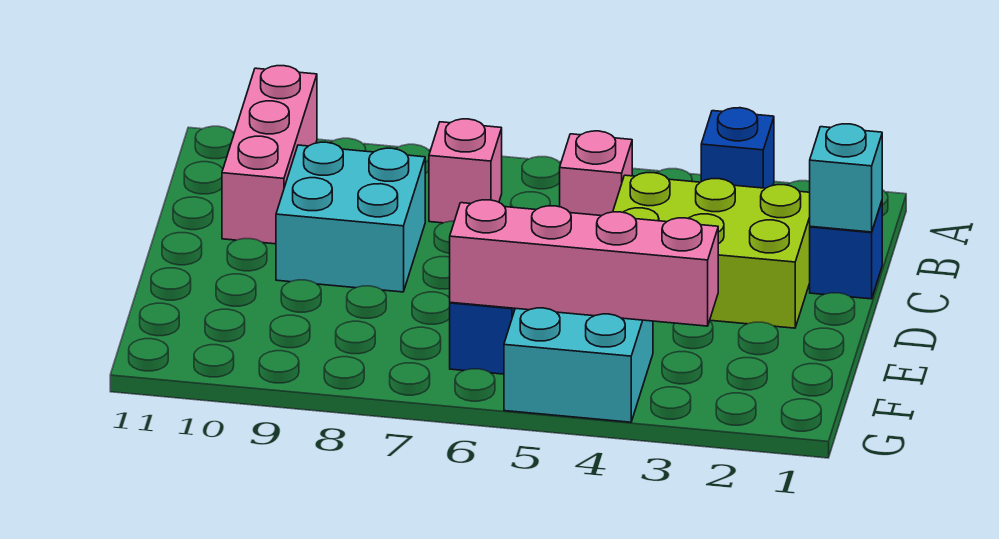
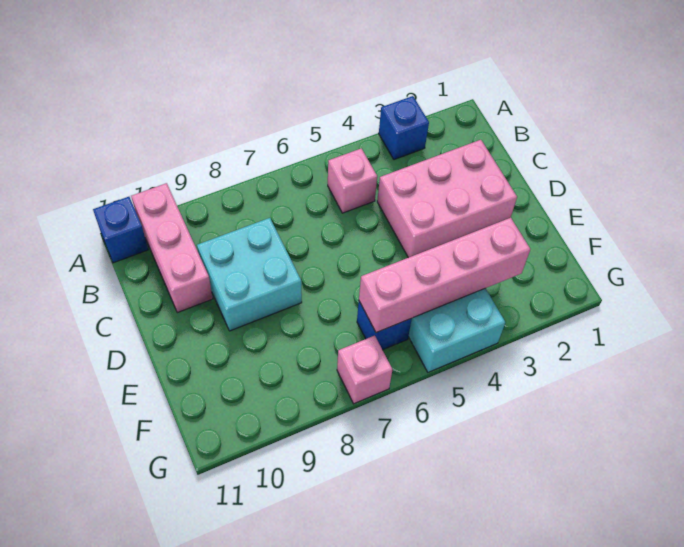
pink brick B7 level 1 -> pink brick G7 level 1
blue brick C1 level 1 -> blue brick A11 level 1
cyan brick C1 level 2 -> none
lime brick C2:D4 level 1 -> pink brick C2:D4 level 1

